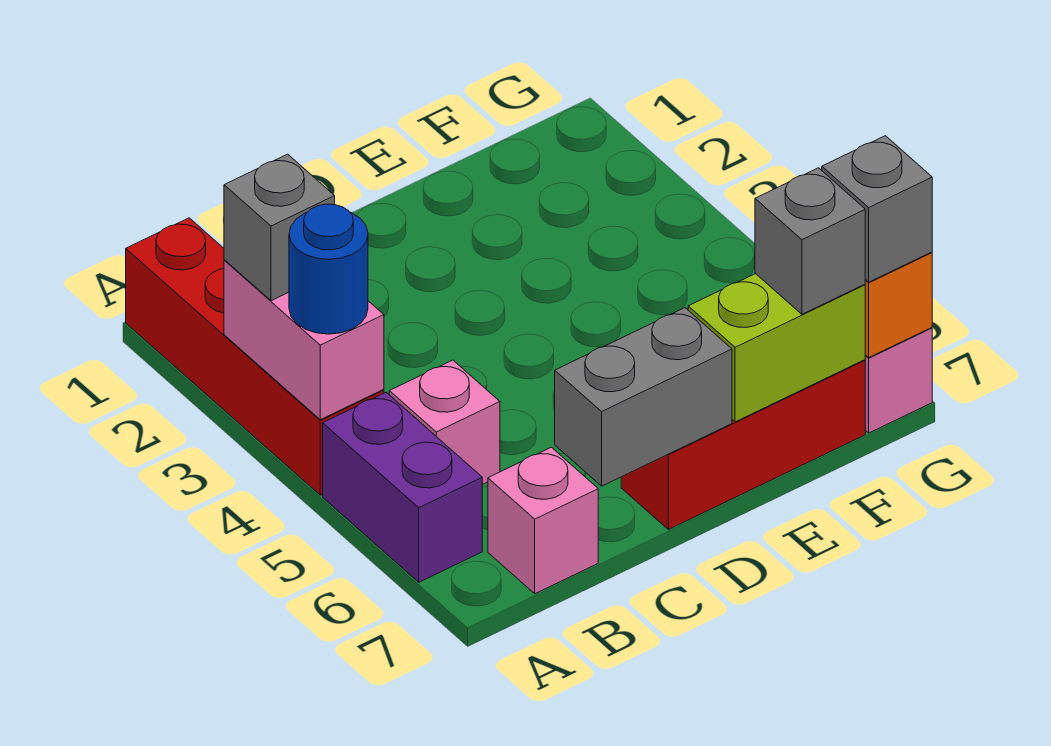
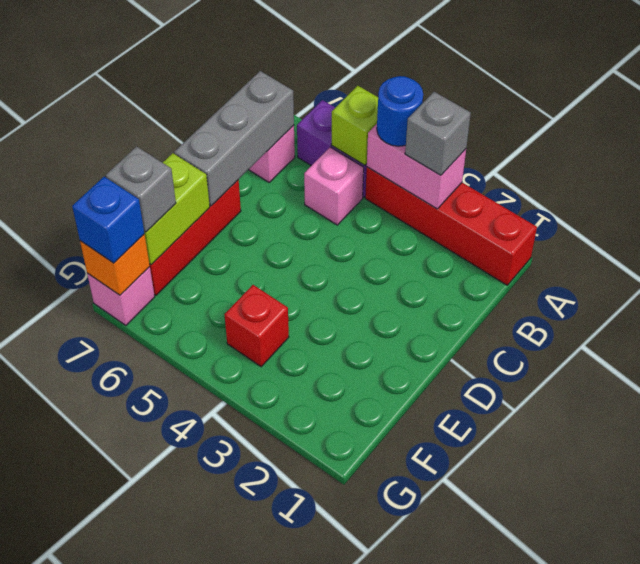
none -> lime brick A5 level 2
grey brick C7:D7 level 2 -> grey brick B7:D7 level 2
none -> red brick F4 level 1
grey brick G7 level 3 -> blue brick G7 level 3

